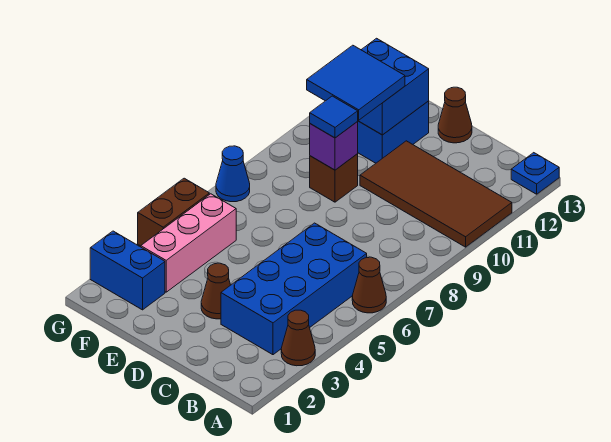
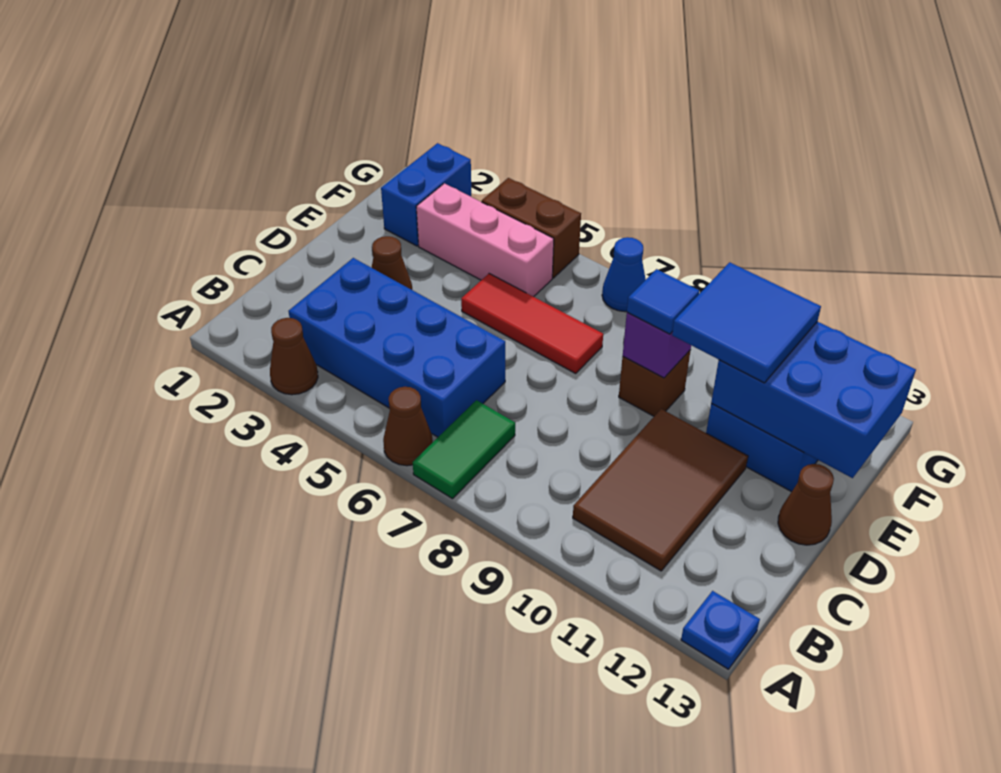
none -> green tile A7:B7 level 1
brown tile A10:D11 level 1 -> brown tile B10:D11 level 1
none -> red tile E5:E7 level 1
blue brick E11:F12 level 2 -> blue brick E11:F13 level 2

